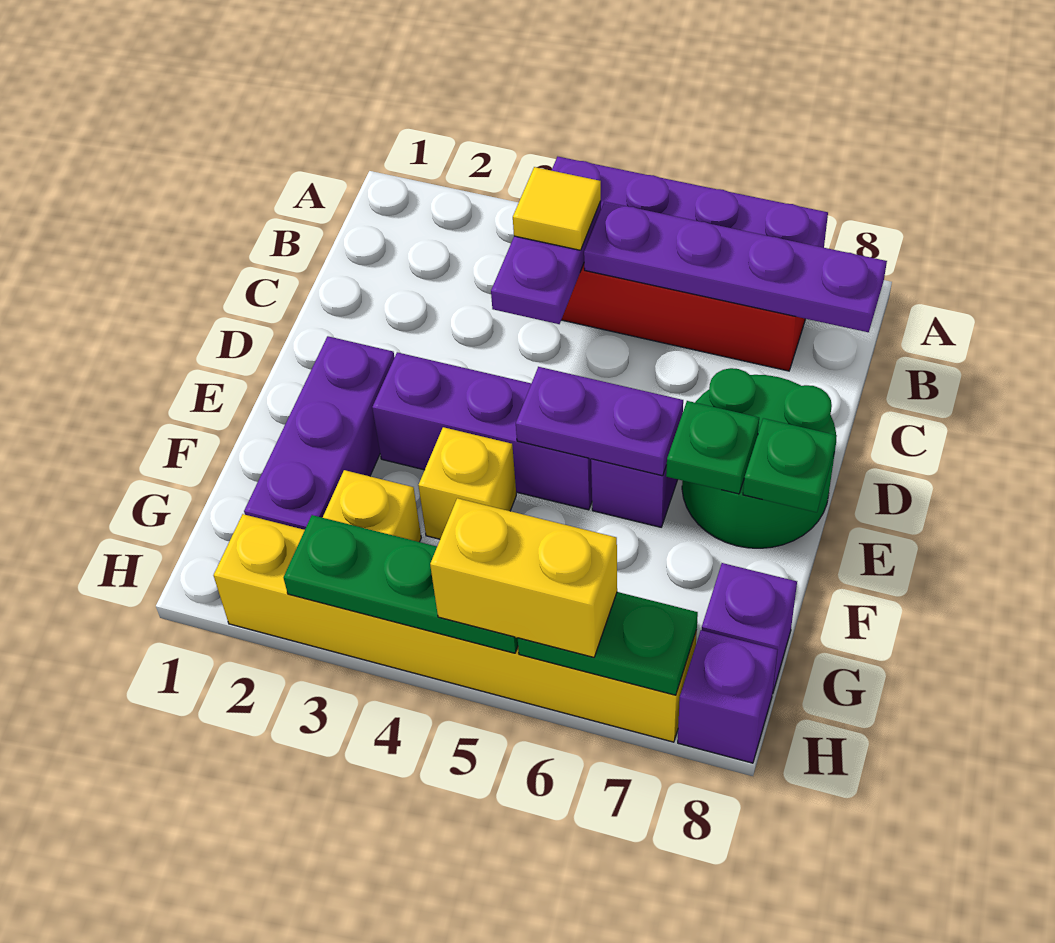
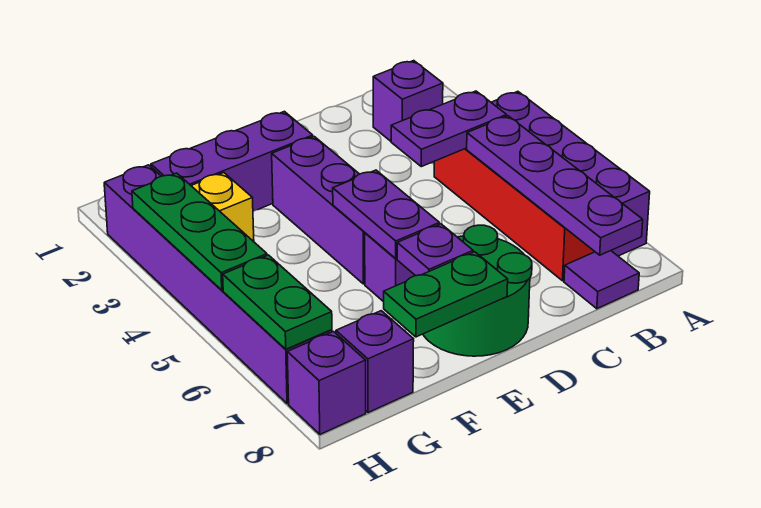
none -> purple brick B2 level 1
yellow tile B4 level 3 -> none
none -> purple tile B8 level 1
green plate E7 level 2 -> purple plate E7 level 2
green plate E8 level 2 -> green plate E8:F8 level 2
yellow brick F4 level 1 -> none
yellow brick H2:H7 level 1 -> purple brick H2:H7 level 1
yellow brick H5:H6 level 3 -> none

